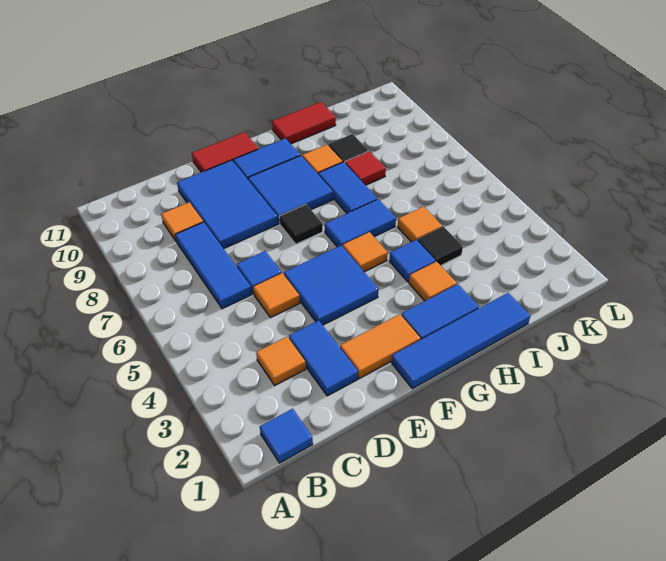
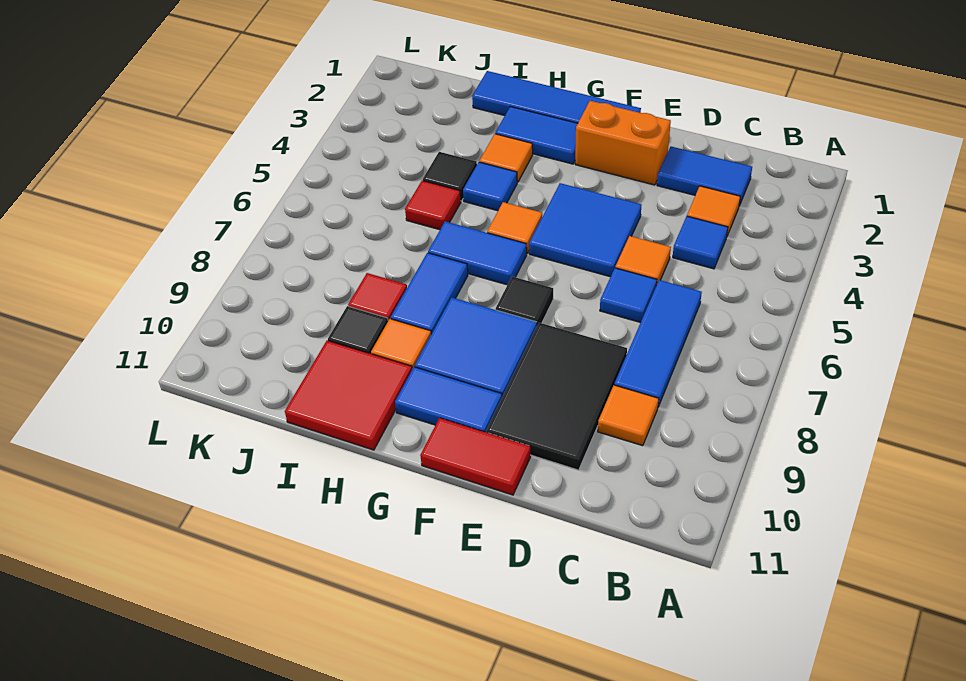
blue tile B1 level 1 -> blue tile C4 level 1
blue tile D2:D3 level 1 -> blue tile C2:D2 level 1
blue tile D8:E10 level 1 -> black tile D8:E10 level 1
orange tile E2:F2 level 1 -> orange brick E2:F2 level 1
red tile H11:I11 level 1 -> red tile H10:I11 level 1
orange tile I5 level 1 -> red tile I5 level 1

